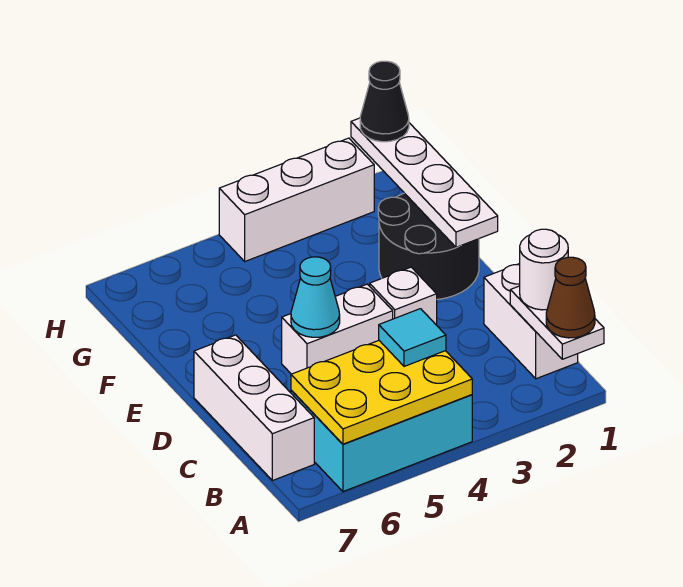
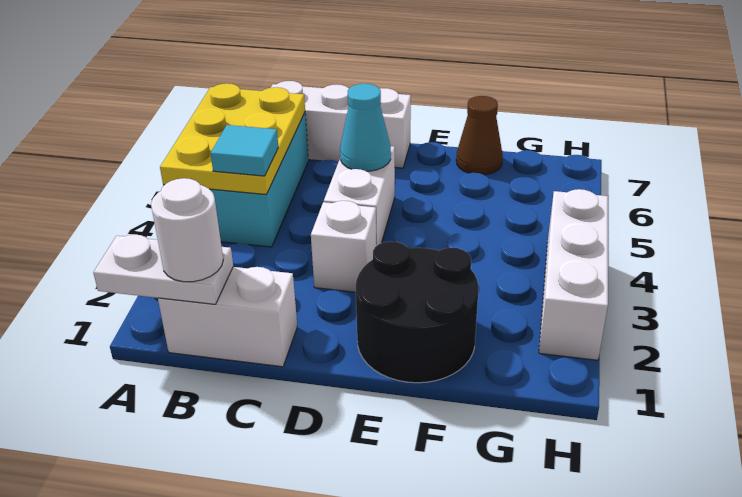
brown cone A1 level 3 -> brown cone F7 level 1
white plate E1:H1 level 2 -> none
black cone H1 level 3 -> none

